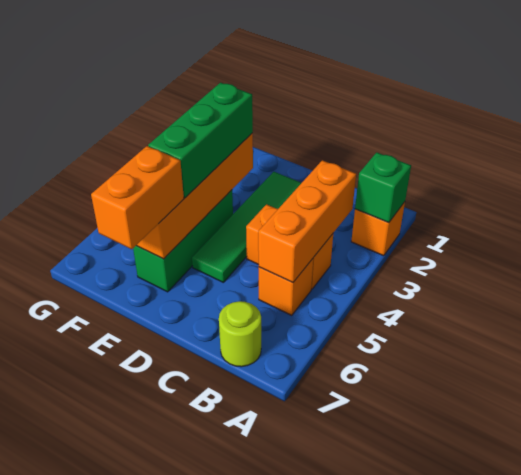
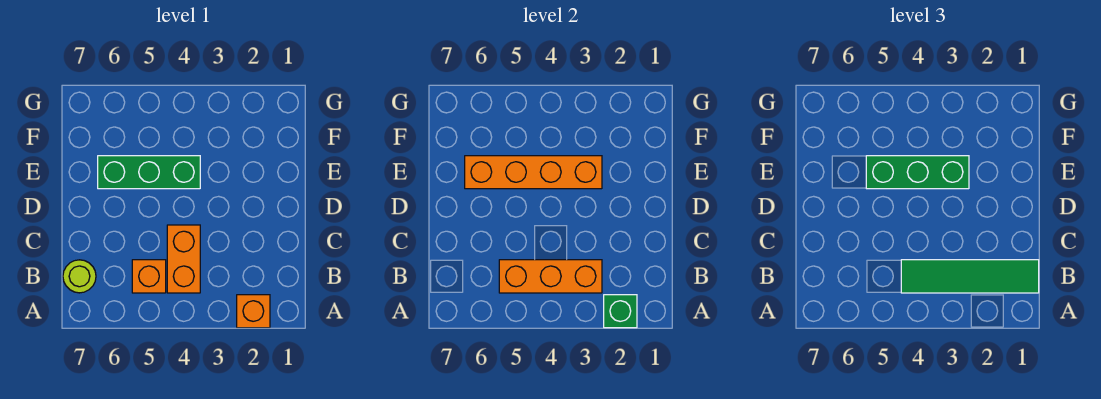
green tile D2:D5 level 1 -> green tile B1:B4 level 3
orange brick E6:E7 level 3 -> none

